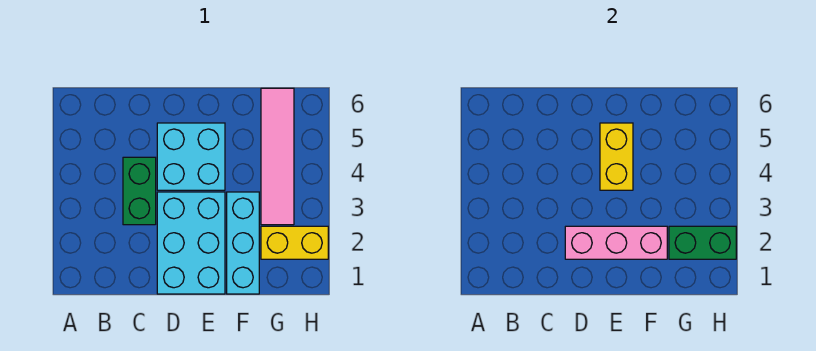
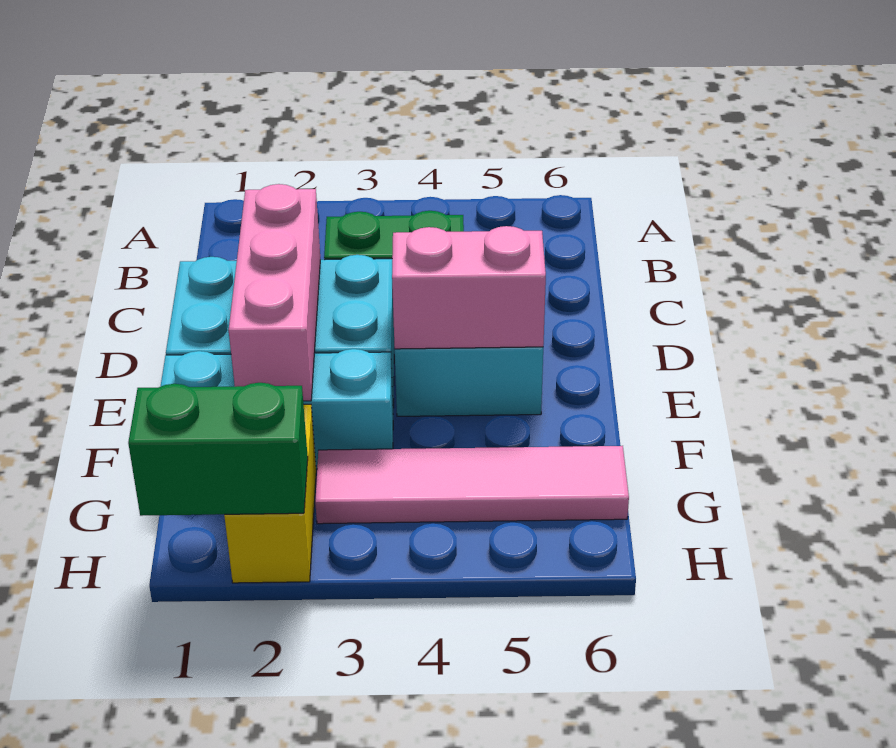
yellow brick E4:E5 level 2 -> pink brick E4:E5 level 2
green brick G2:H2 level 2 -> green brick H1:H2 level 2

